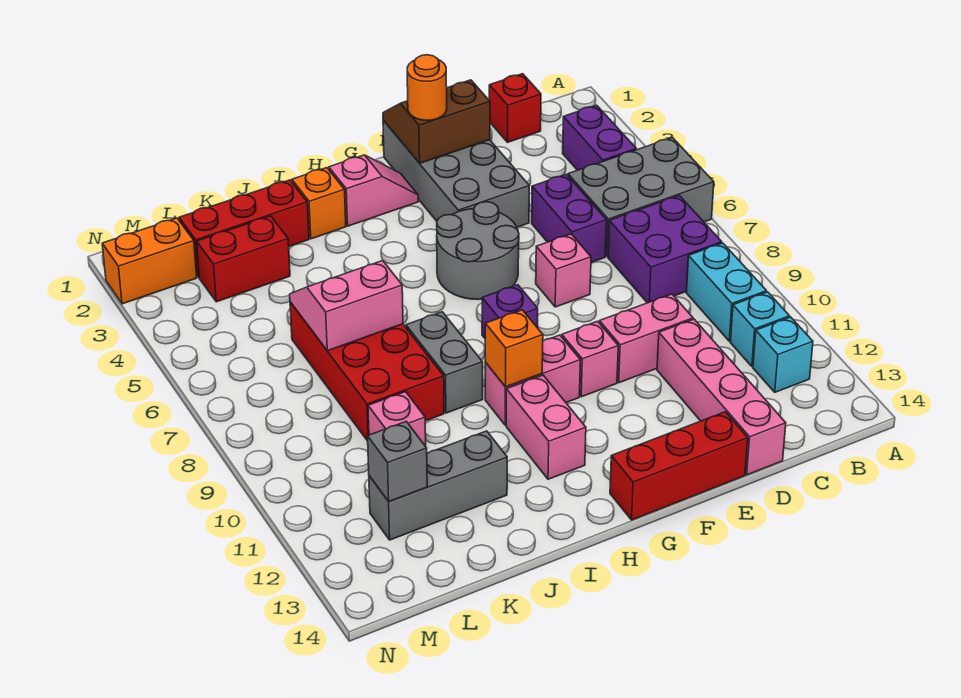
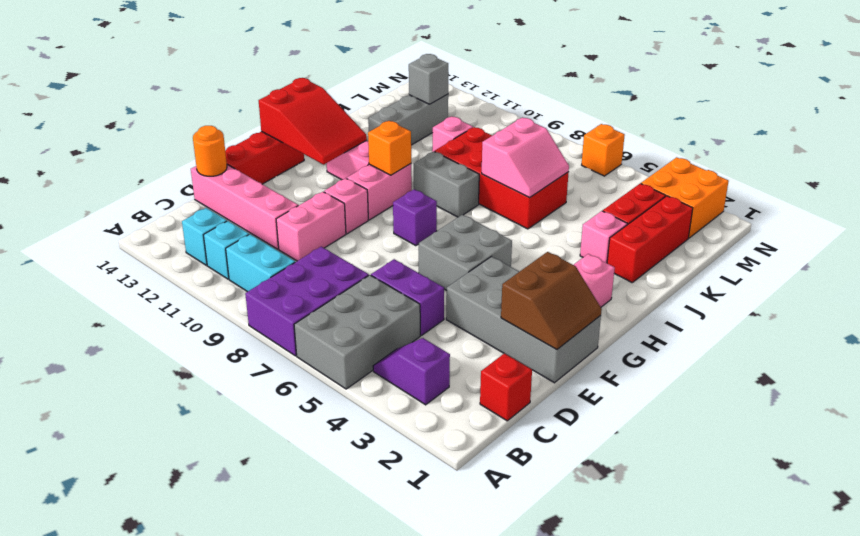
purple brick B3:B4 level 1 -> purple slope B3:B4 level 1 top 3
purple brick B7:C8 level 1 -> purple brick A7:C8 level 1
pink brick E7 level 1 -> pink brick J3 level 1
orange round brick F2 level 3 -> orange round brick D14 level 2
grey round brick F5:G6 level 1 -> grey brick F5:G6 level 1
none -> red slope G12:H14 level 2 top 14
orange brick I2 level 1 -> orange brick N6 level 1
orange brick M2:N2 level 1 -> orange brick M2:N3 level 1

